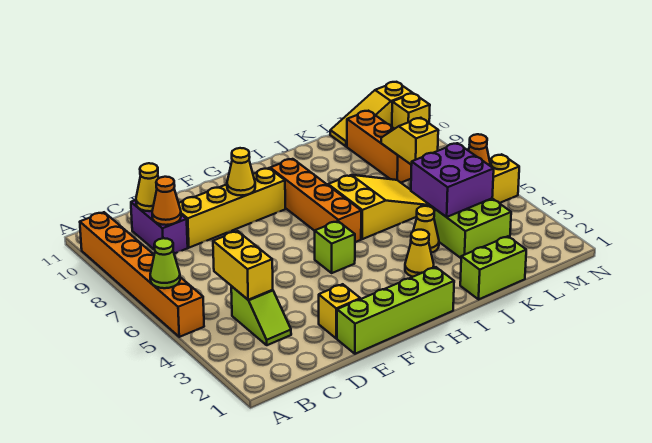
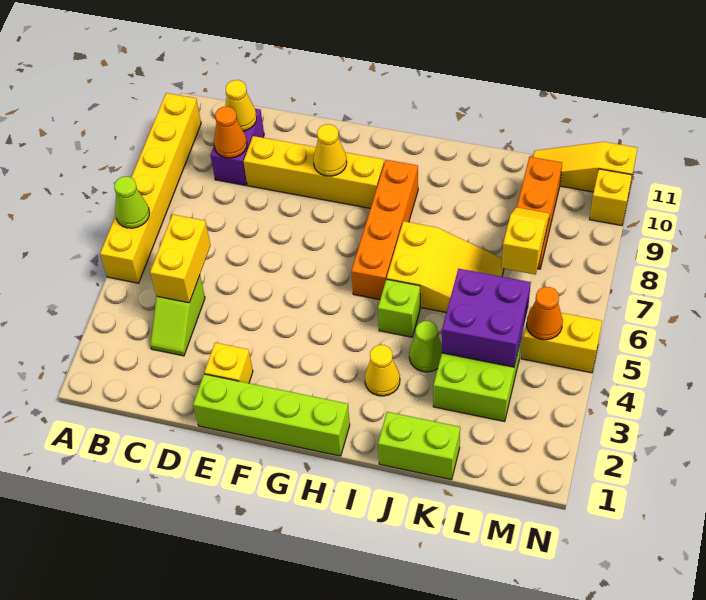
orange brick A5:A10 level 1 -> yellow brick A5:A10 level 1
lime brick G5 level 1 -> lime brick I5 level 1
yellow cone J4 level 1 -> lime cone J4 level 1

